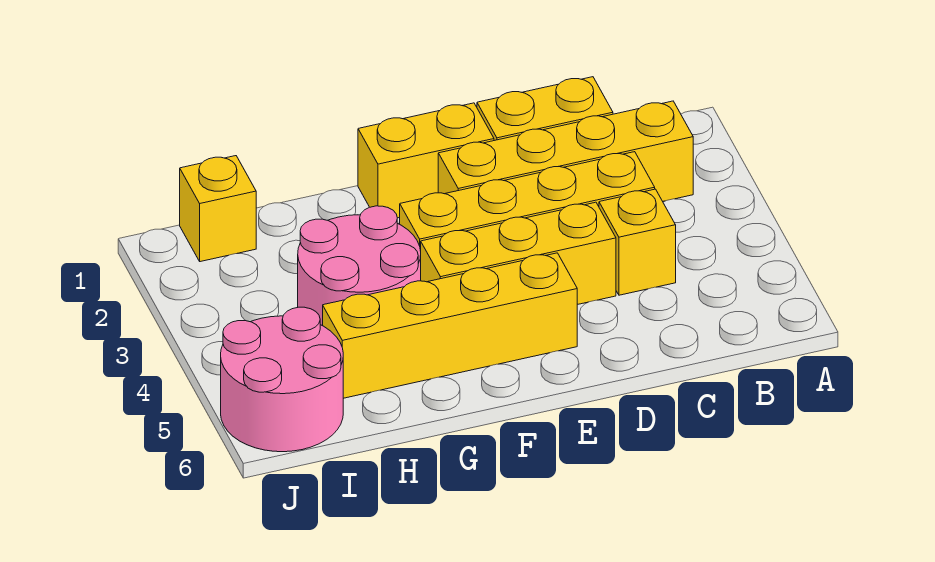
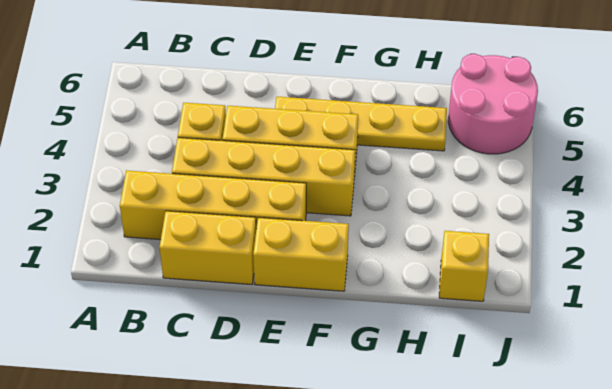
yellow brick E5:H5 level 1 -> yellow plate E5:H5 level 1
pink round brick G3:H4 level 1 -> none

